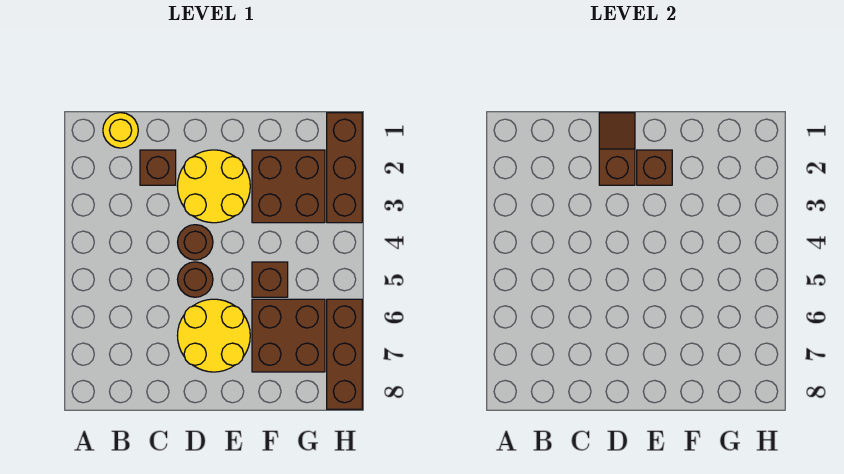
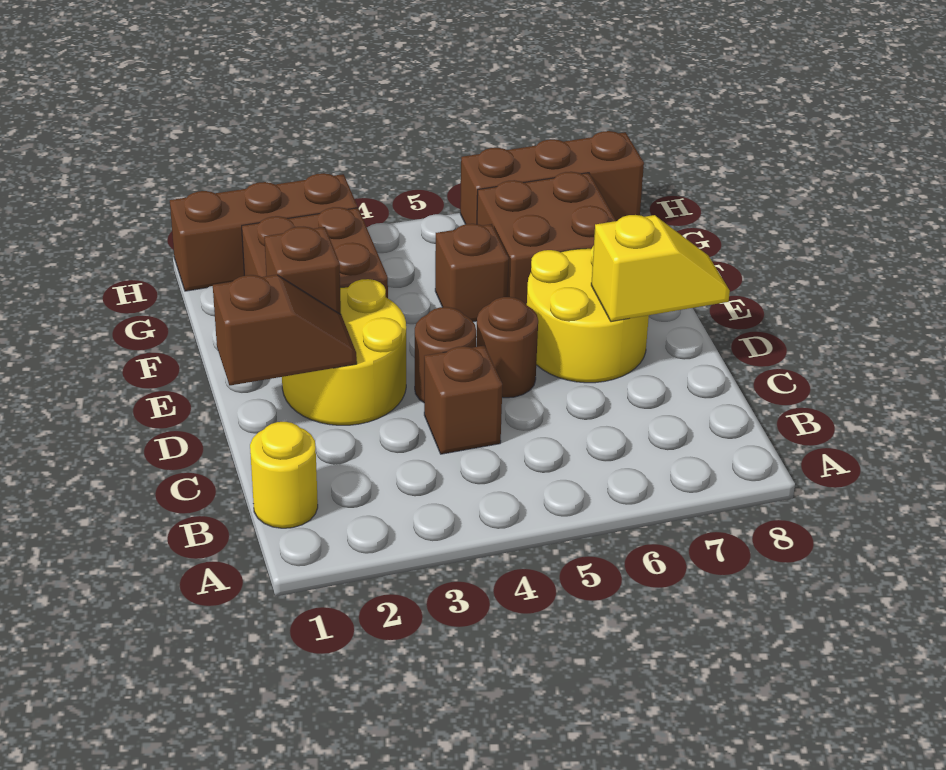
brown brick C2 level 1 -> brown brick C4 level 1
brown slope D1:D2 level 2 top 2 -> brown slope D1:D2 level 2 top 1
none -> yellow slope D7:D8 level 2 top 7

